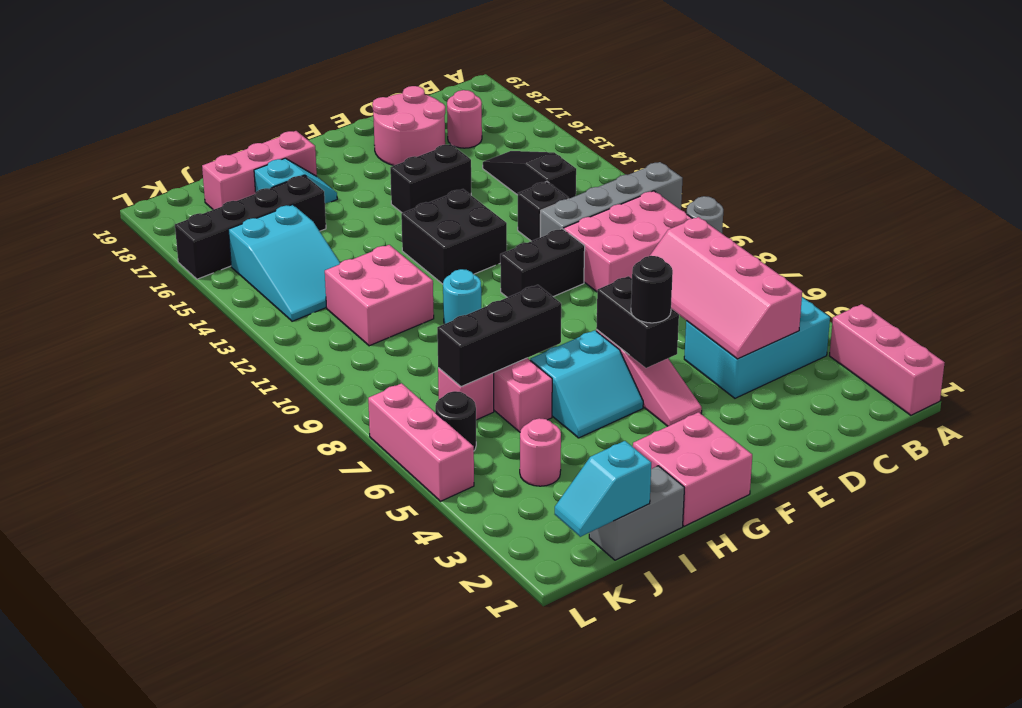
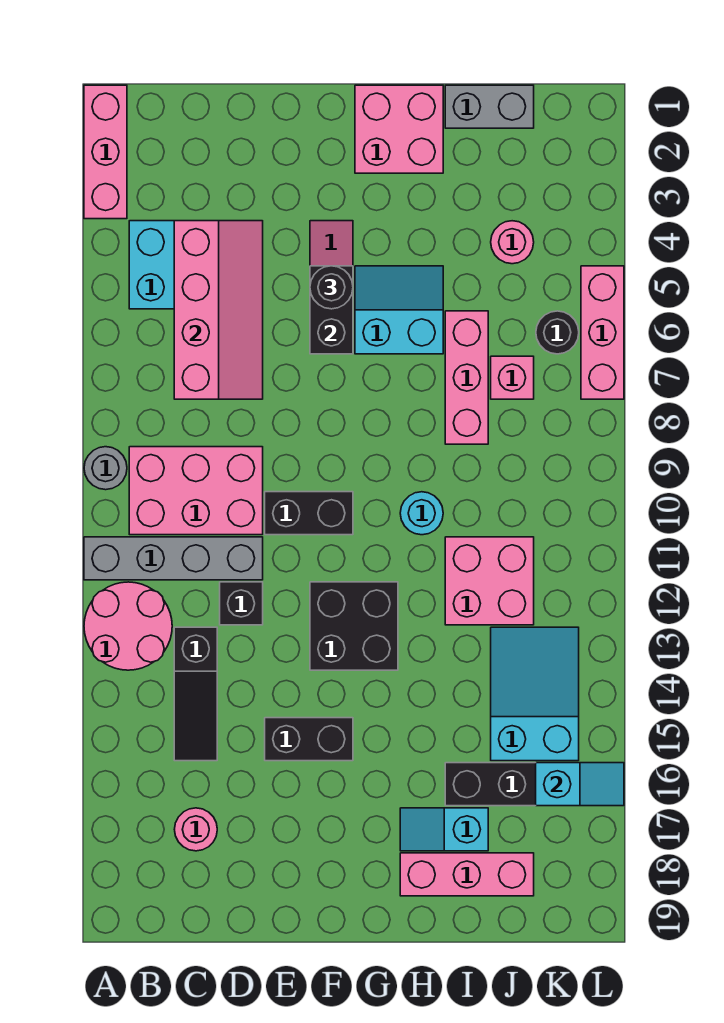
pink round brick D17:E18 level 1 -> pink round brick A12:B13 level 1
black brick H7:J7 level 2 -> none
cyan slope J1:K1 level 2 top J -> cyan slope K16:L16 level 2 top K

